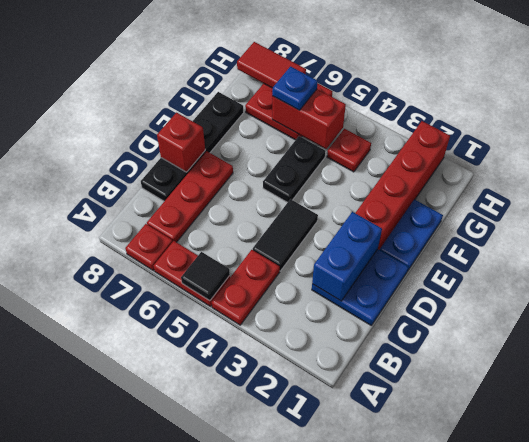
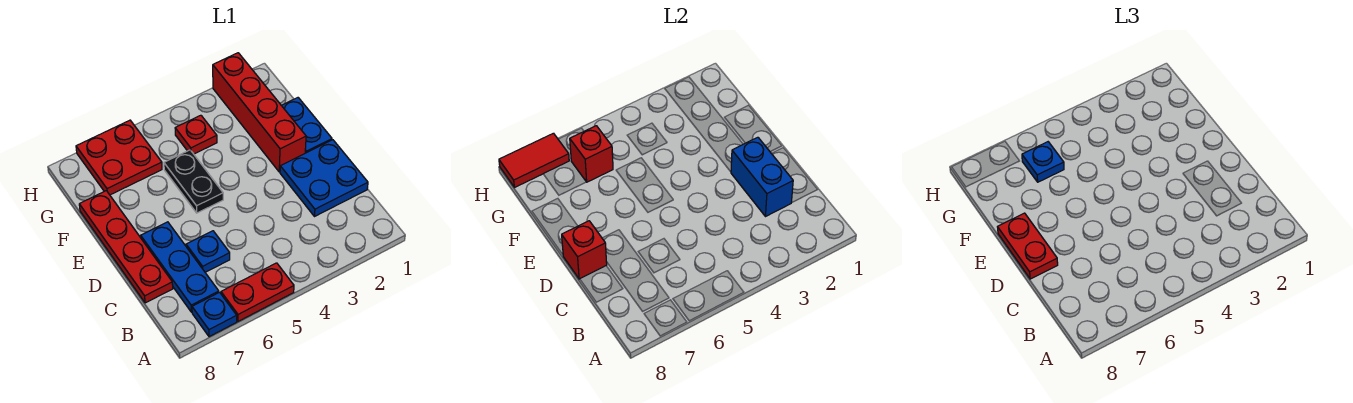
red plate A4:B4 level 1 -> red plate D8:E8 level 3
black tile A5 level 2 -> none
red plate A7 level 1 -> blue plate A7 level 1
red plate B7:D7 level 1 -> blue plate B7:D7 level 1
black tile C4:D4 level 1 -> none
none -> blue plate C6 level 1
black plate C8:F8 level 1 -> red plate C8:F8 level 1
red brick G5:G6 level 2 -> red brick G6 level 2

